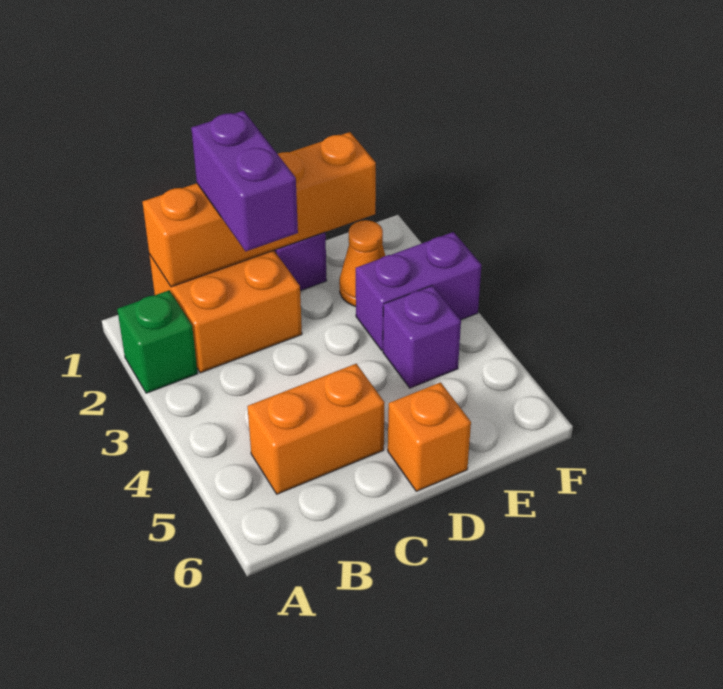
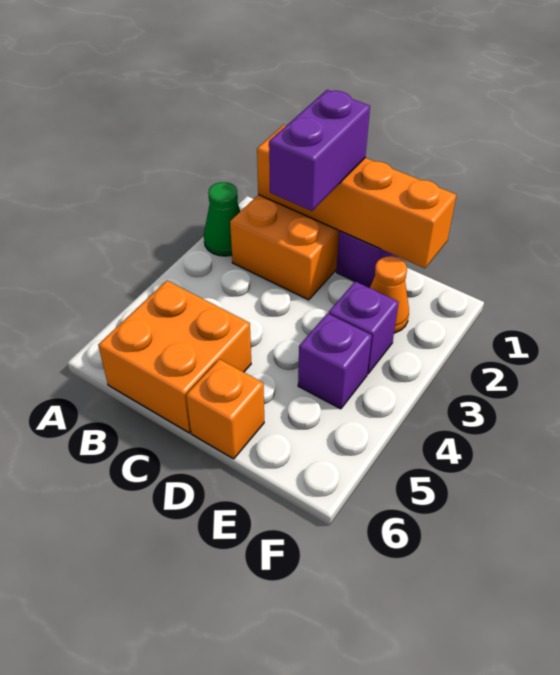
green brick A2 level 1 -> green cone A2 level 1
orange brick B5:C5 level 1 -> orange brick B5:C6 level 1
purple brick E3:F3 level 1 -> purple brick E3 level 1

